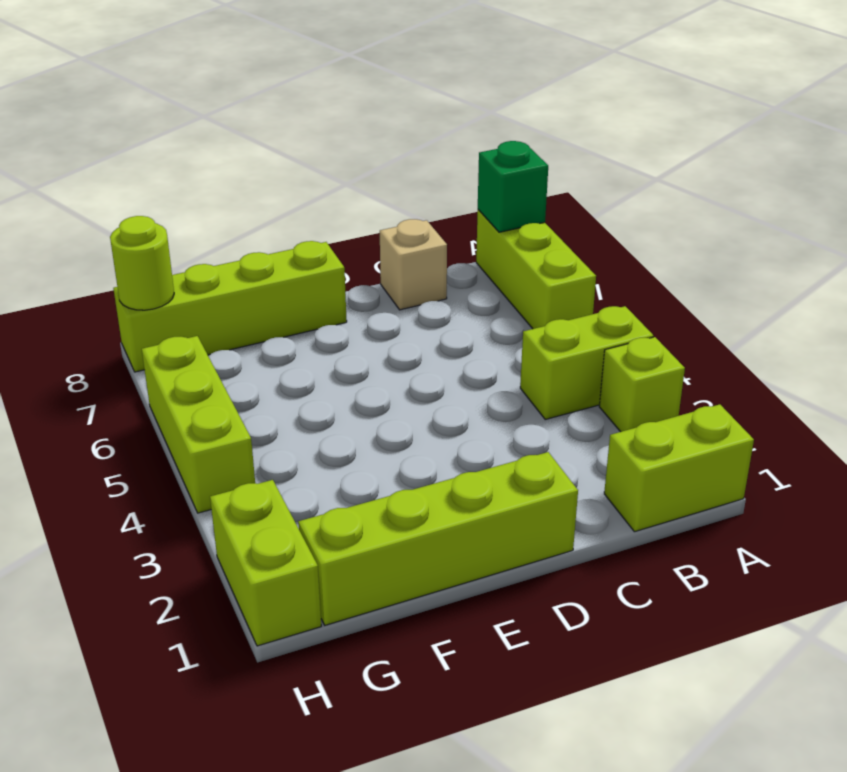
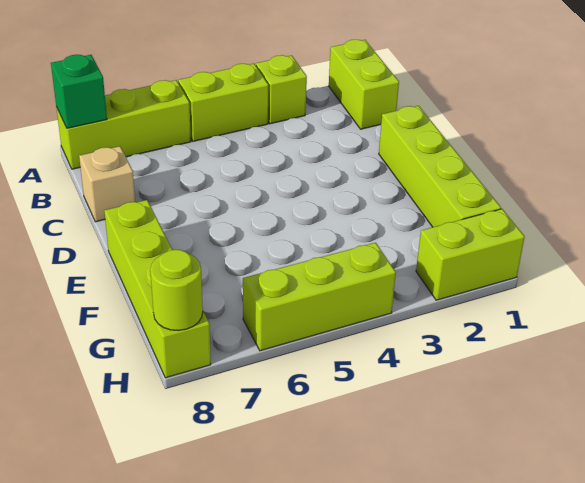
lime brick A4:B4 level 1 -> lime brick A4:A5 level 1

